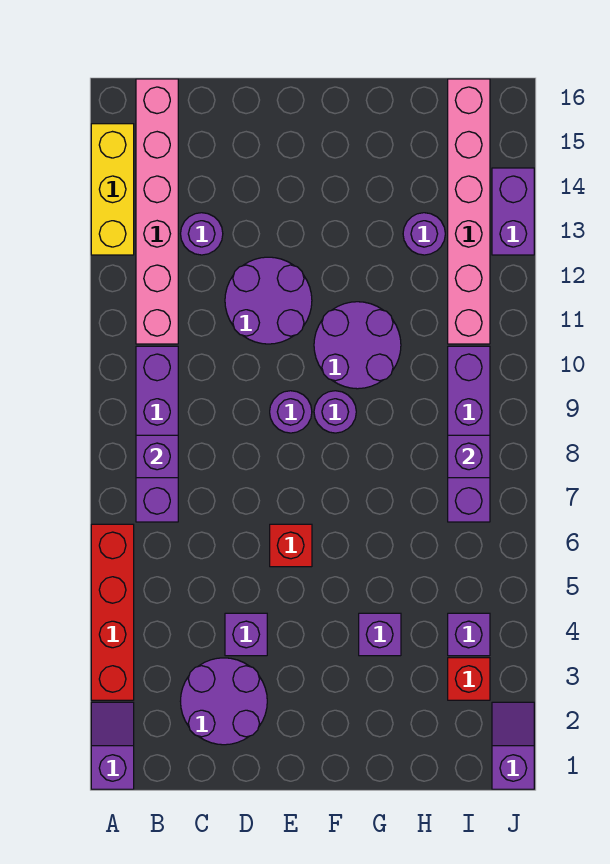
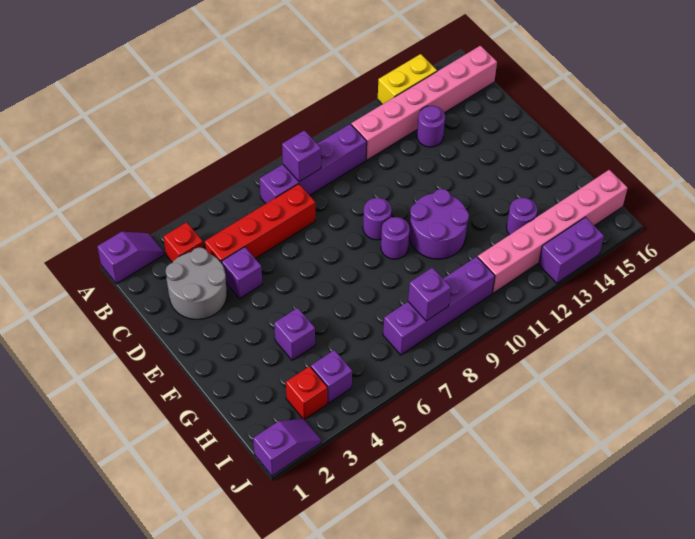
red brick A3:A6 level 1 -> red brick C4:C7 level 1
yellow brick A13:A15 level 1 -> yellow brick A13:A14 level 1
purple round brick C2:D3 level 1 -> grey round brick C2:D3 level 1
purple round brick D11:E12 level 1 -> none
red brick E6 level 1 -> red brick B3 level 1

